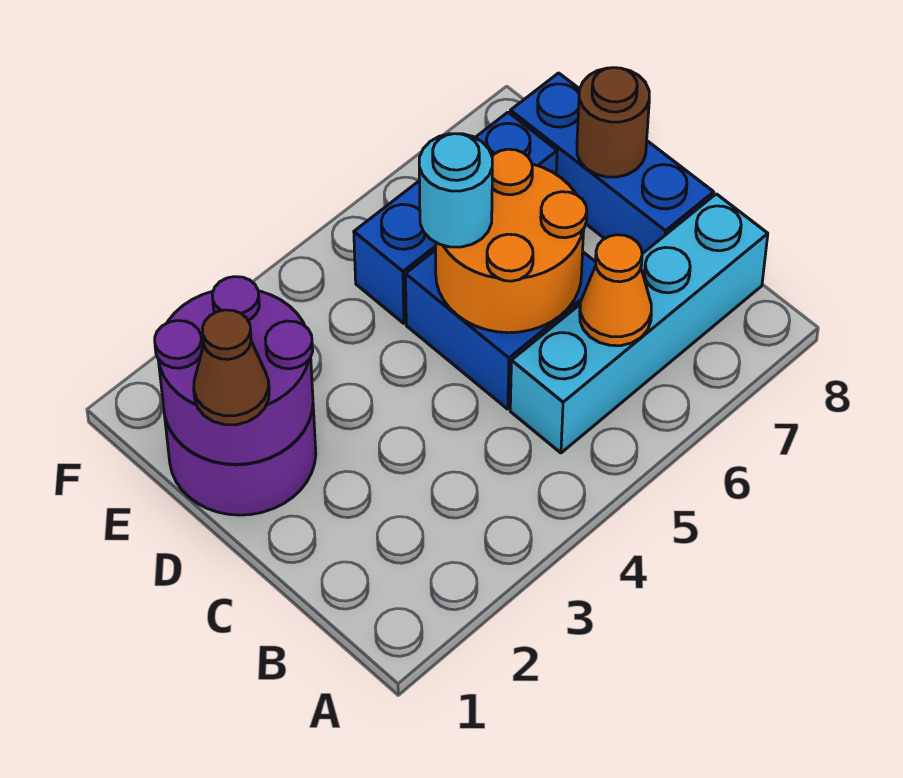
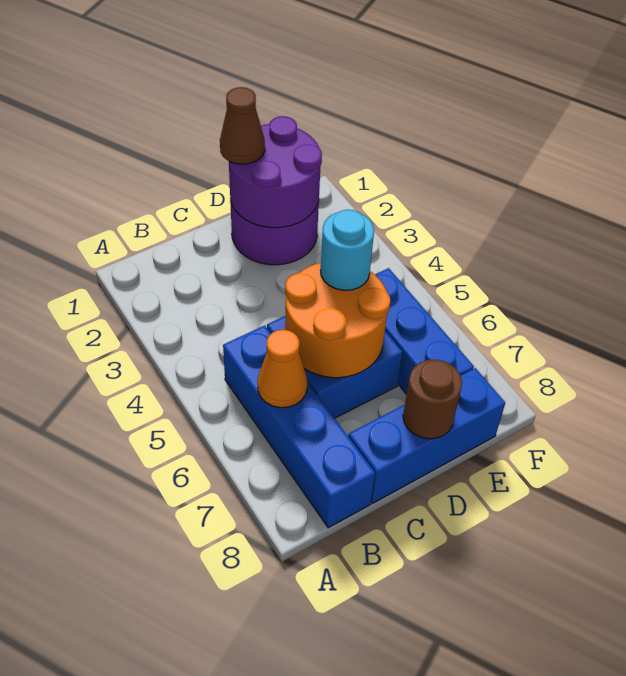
cyan brick B5:B8 level 1 -> blue brick B5:B8 level 1

